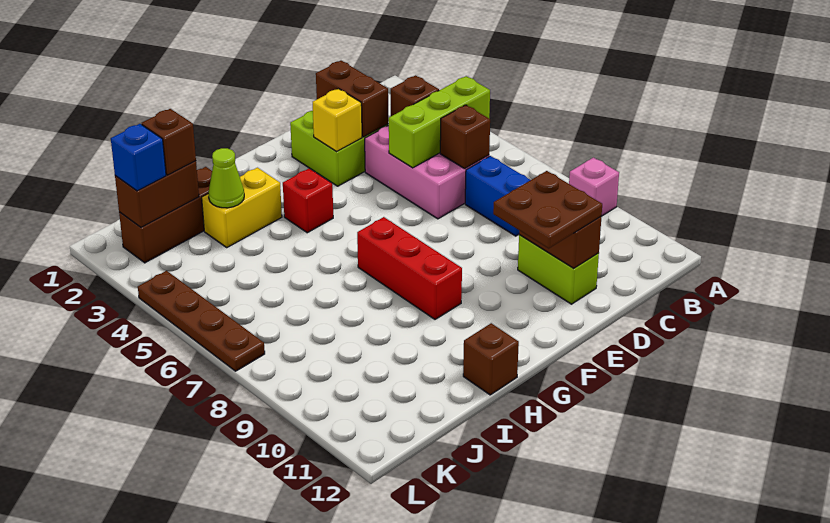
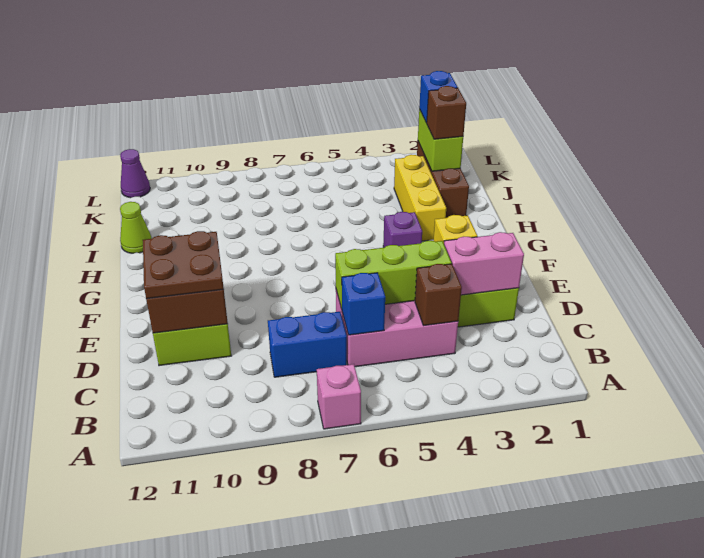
pink brick A9 level 1 -> pink brick A7 level 1
lime brick B5:D5 level 2 -> lime brick D4:D6 level 2
brown brick C6 level 2 -> blue brick C6 level 2
brown brick D2:D3 level 2 -> pink brick D2:D3 level 2
red brick G4 level 1 -> purple brick G4 level 1
red brick G7:G9 level 1 -> none
yellow brick H3:I3 level 1 -> yellow brick H3:J3 level 1
brown brick H12 level 1 -> none
lime cone I3 level 2 -> lime cone I12 level 1
brown brick J2:K2 level 2 -> lime brick J2:K2 level 2
brown plate L4:L7 level 1 -> none
none -> purple cone L12 level 1

